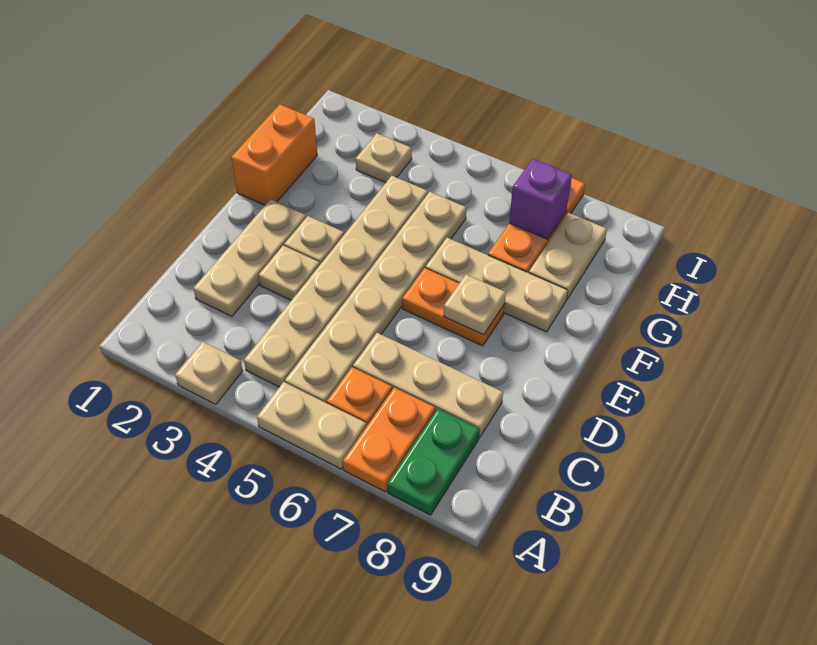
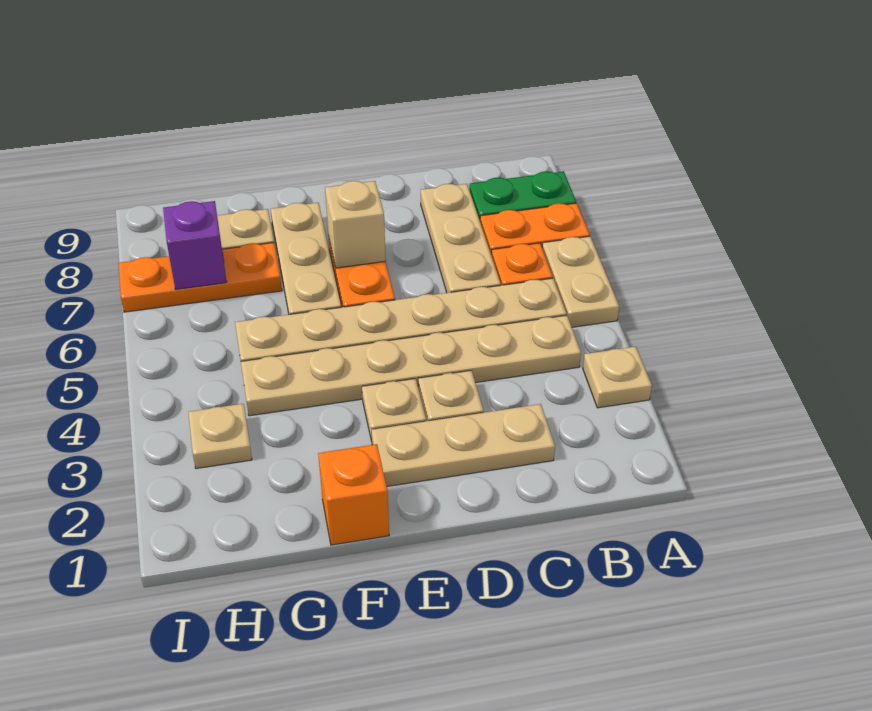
tan plate E7 level 2 -> tan brick E7 level 2
orange brick F1:G1 level 1 -> orange brick F1 level 1

